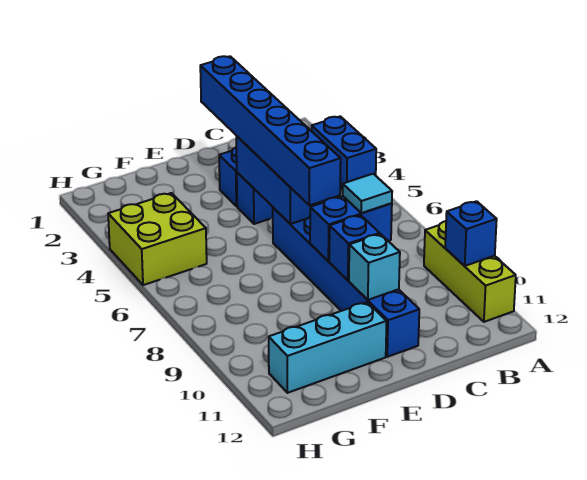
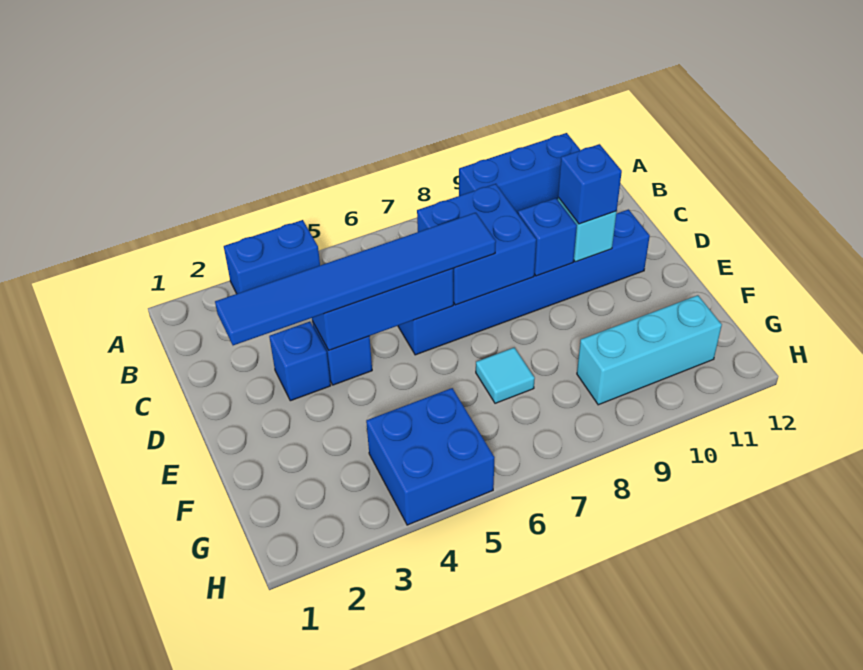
lime brick A9:A11 level 1 -> blue brick A9:A11 level 1
blue brick A10 level 2 -> blue brick D10 level 3
blue brick C8:D8 level 2 -> blue brick C7:D8 level 2
cyan tile C8 level 3 -> cyan tile F7 level 1
blue brick D2:D7 level 3 -> blue tile D2:D7 level 3
cyan brick E11:G11 level 1 -> cyan brick G9:G11 level 1
lime brick G4:H5 level 1 -> blue brick G4:H5 level 1

